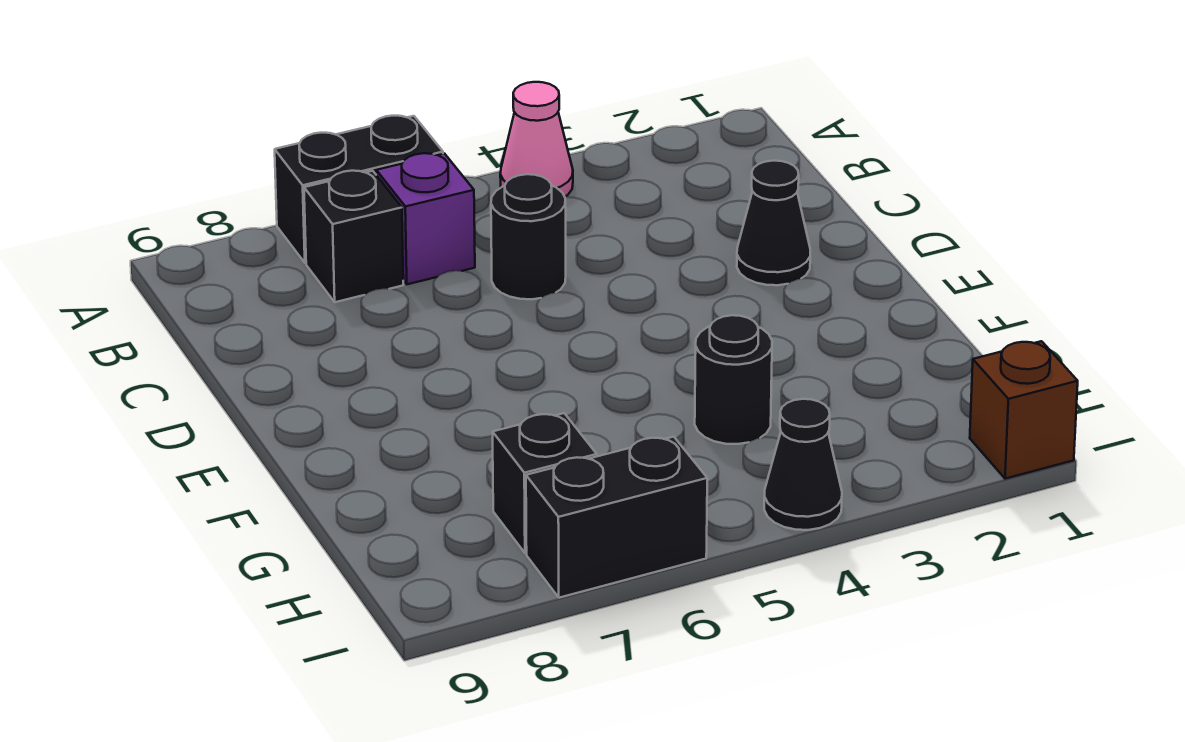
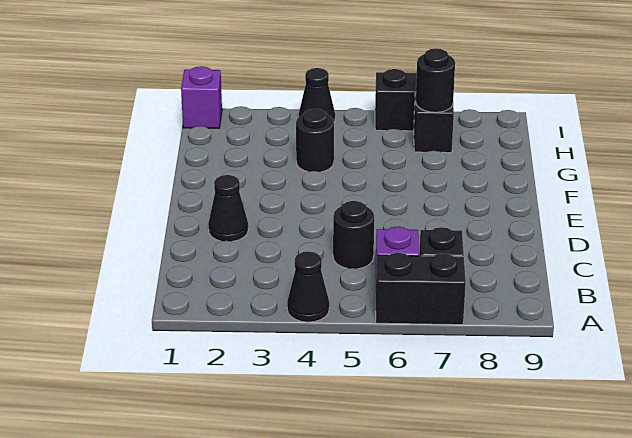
pink cone A4 level 1 -> black cone A4 level 1
none -> black round brick H7 level 2
brown brick I1 level 1 -> purple brick I1 level 1

